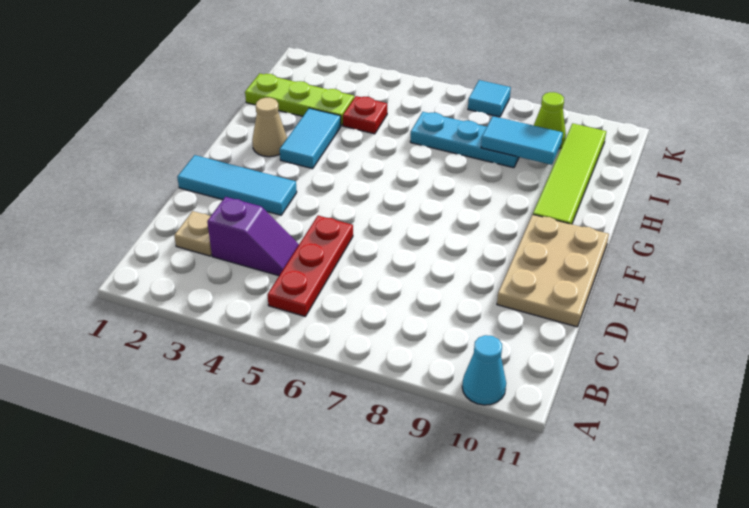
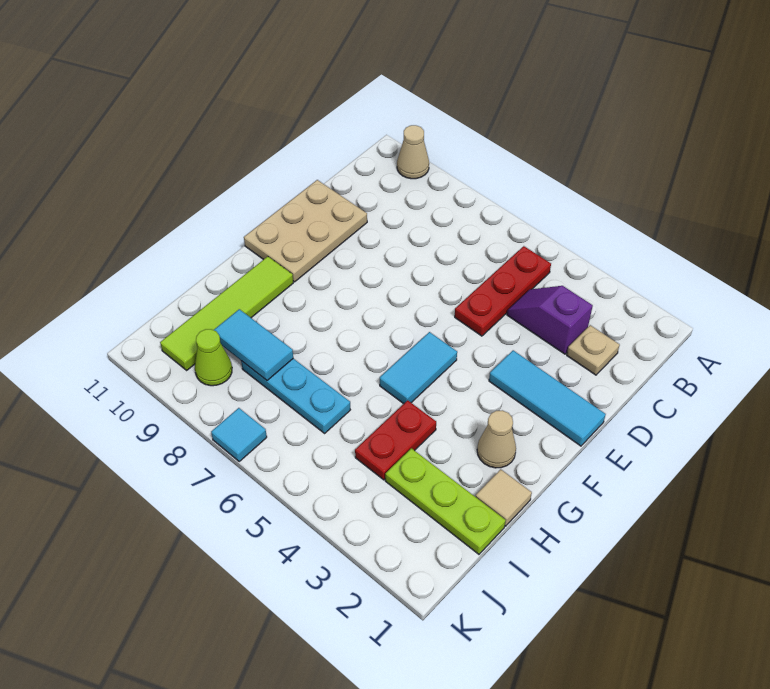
cyan cone A10 level 1 -> tan cone A10 level 1
cyan tile G3:H3 level 1 -> cyan tile F5:G5 level 1
none -> tan tile H1 level 1
red plate I4 level 1 -> red plate H4:I4 level 1

